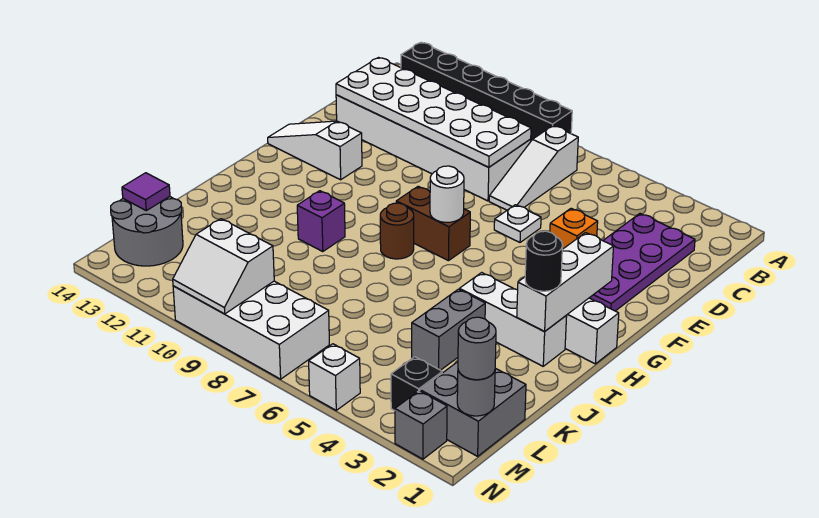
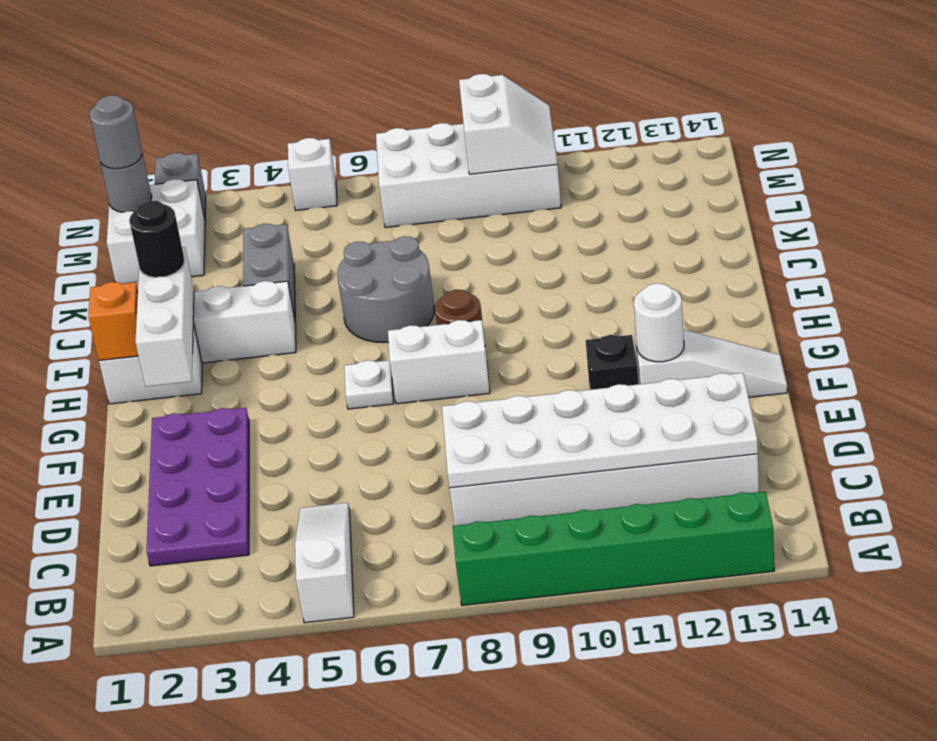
black brick A8:A13 level 1 -> green brick A8:A13 level 1
white slope B7:D7 level 1 top B -> white slope A5:C5 level 1 top A
orange brick E4 level 1 -> orange brick H1 level 2
white plate E6 level 1 -> white plate G6 level 1
brown brick G7:G8 level 1 -> white brick G7:G8 level 1
white round brick G7 level 2 -> white round brick F12 level 2
purple brick I10 level 1 -> none
grey brick L1:M2 level 1 -> white brick L1:M2 level 1
grey round brick L13:M14 level 1 -> grey round brick I6:J7 level 1
purple tile L14 level 2 -> none
black brick M3 level 1 -> black brick F11 level 1
white slope M9:N10 level 2 top M -> white slope M9:N10 level 2 top 9

